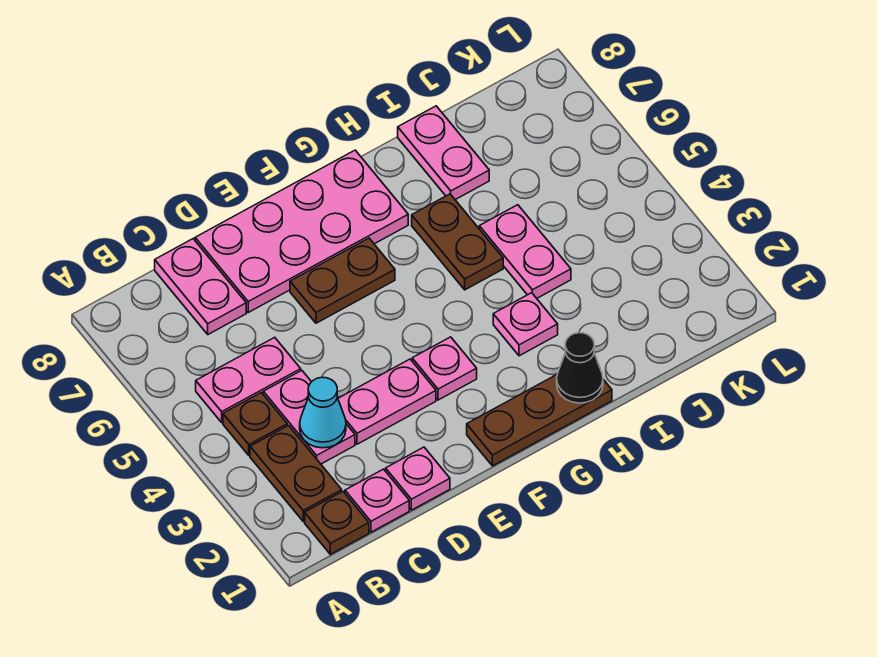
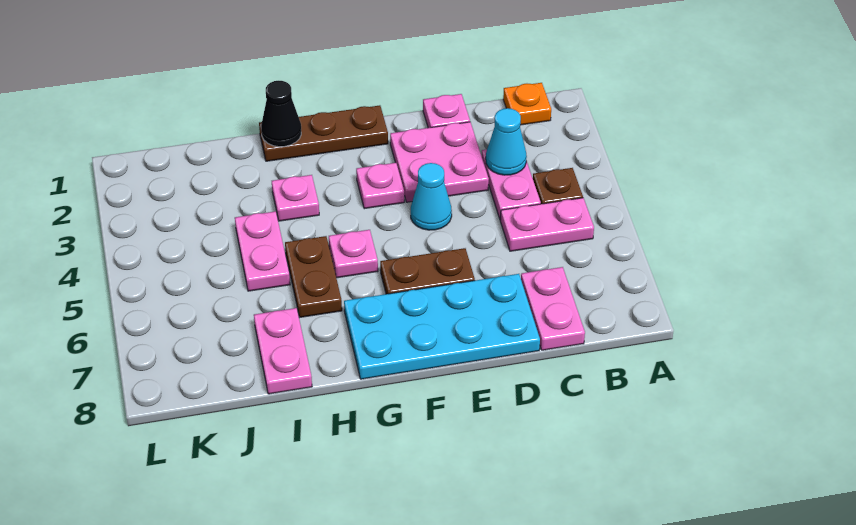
brown plate B1 level 1 -> orange plate B1 level 1
brown plate B2:B3 level 1 -> none
pink plate C1 level 1 -> pink plate G5 level 1
pink plate D3:E3 level 1 -> pink plate D2:E3 level 1
pink plate D7:G8 level 1 -> cyan plate D7:G8 level 1
none -> cyan cone E4 level 1

